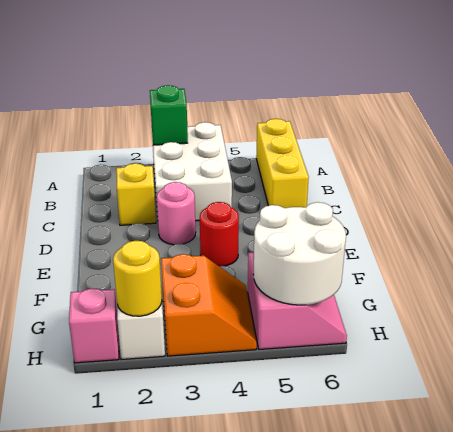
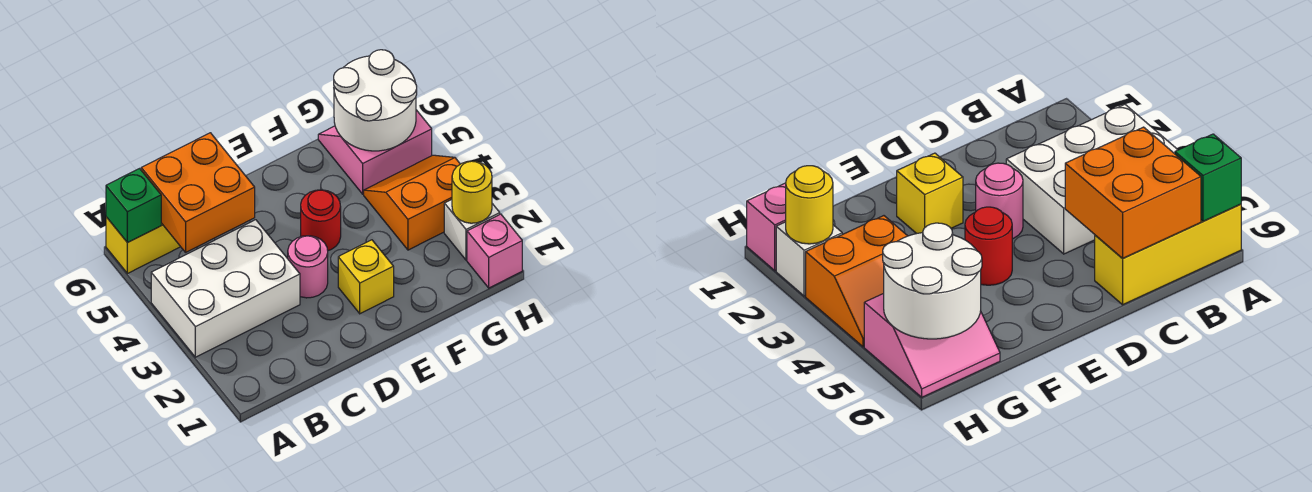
green brick A3 level 2 -> green brick A6 level 2
none -> orange brick B5:C6 level 2
yellow brick C2 level 1 -> yellow brick E2 level 1

